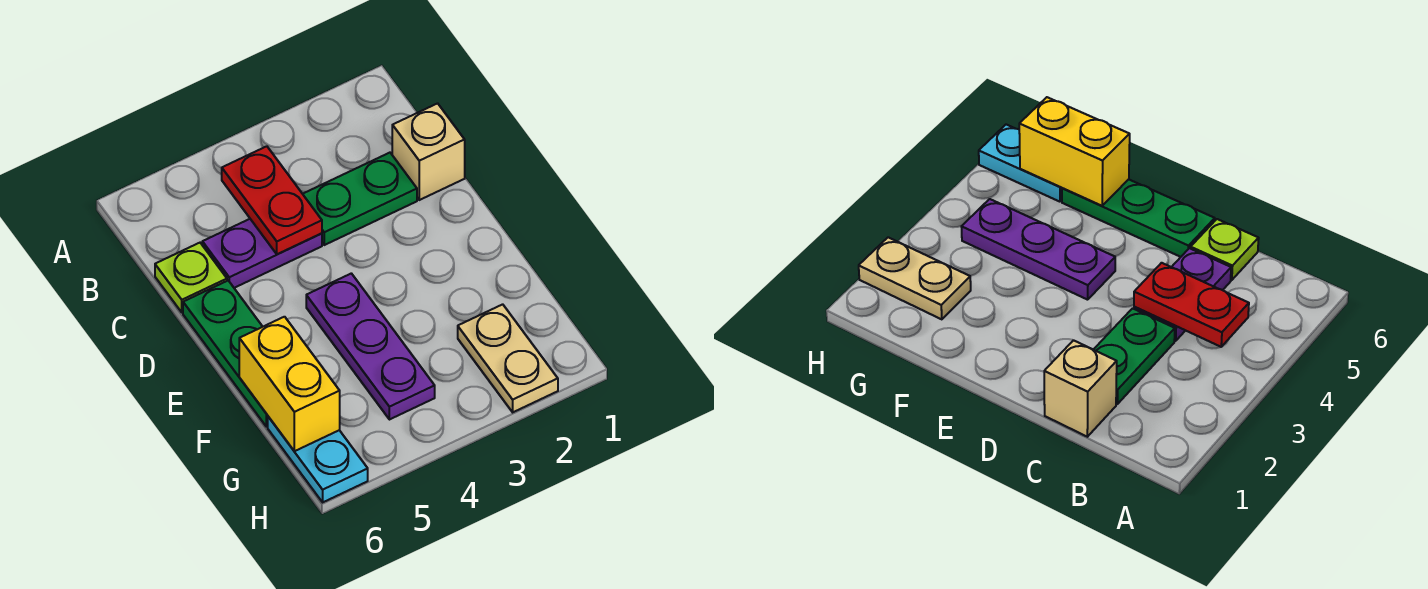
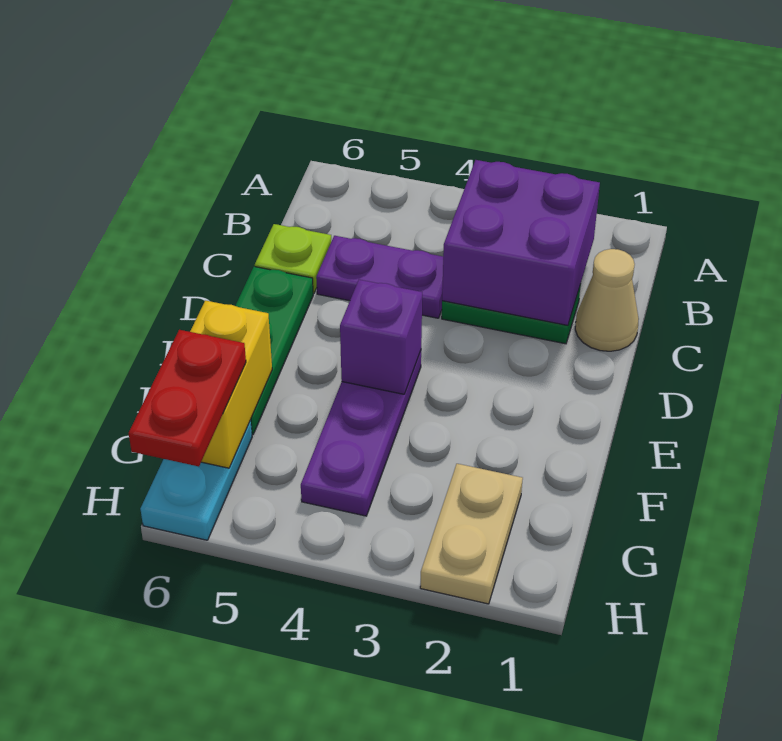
none -> purple brick B2:C3 level 2
red plate B4:C4 level 2 -> red plate G6:H6 level 3
tan brick C1 level 1 -> tan cone C1 level 1
none -> purple brick E4 level 2

